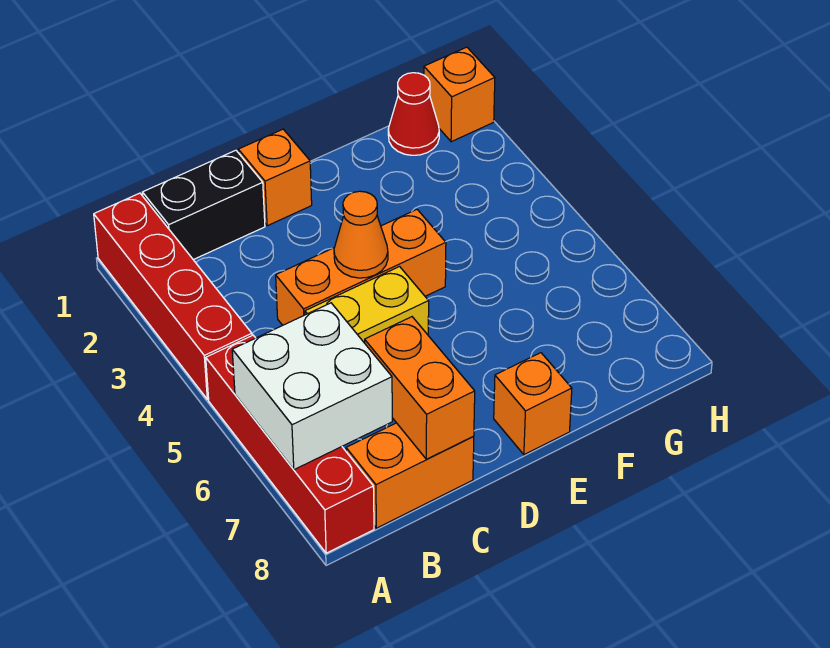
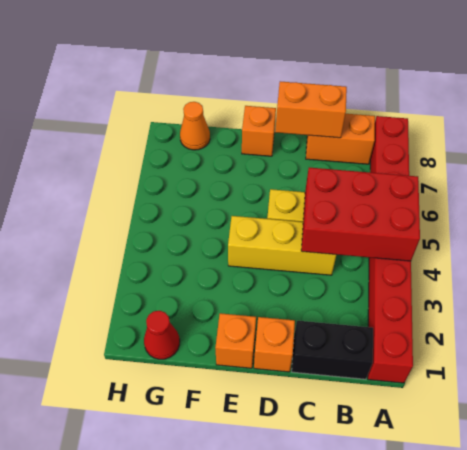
none -> red brick A4:C5 level 2
white brick A6:B7 level 2 -> none
orange brick C4:E4 level 1 -> yellow brick C4:E4 level 1
orange brick C7:C8 level 2 -> orange brick C8:D8 level 2
orange cone D4 level 2 -> orange cone G8 level 1
orange brick H1 level 1 -> orange brick E1 level 1

